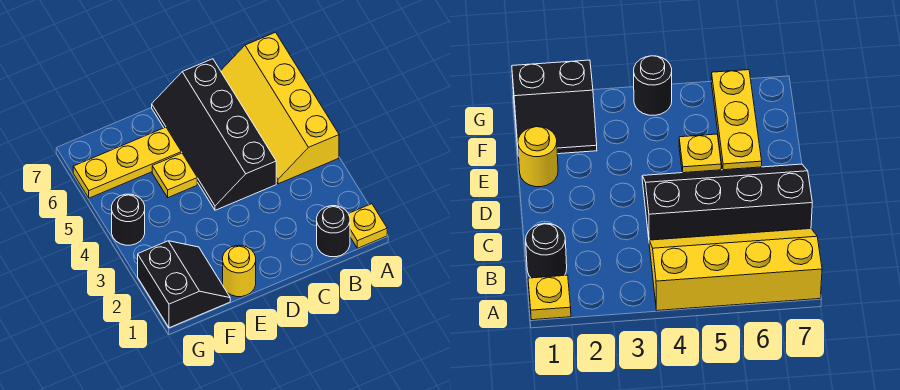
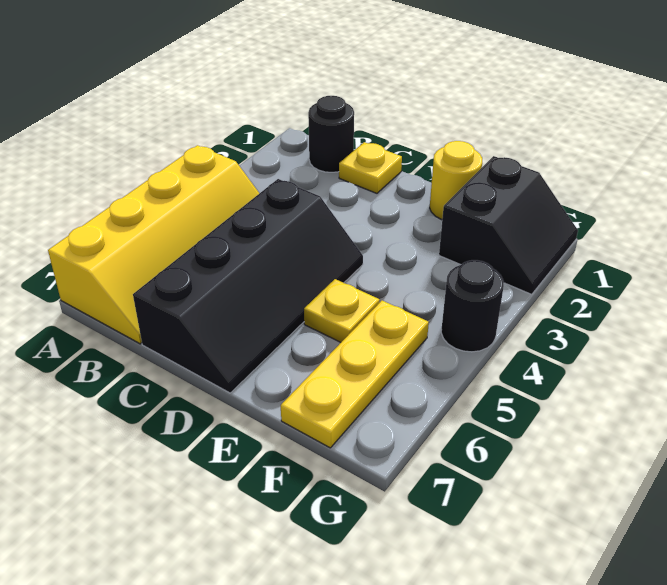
yellow plate A1 level 1 -> yellow plate C1 level 1
yellow plate E6:G6 level 1 -> yellow plate F5:F7 level 1
black slope F1:G2 level 1 top G -> black slope F1:G2 level 1 top F

